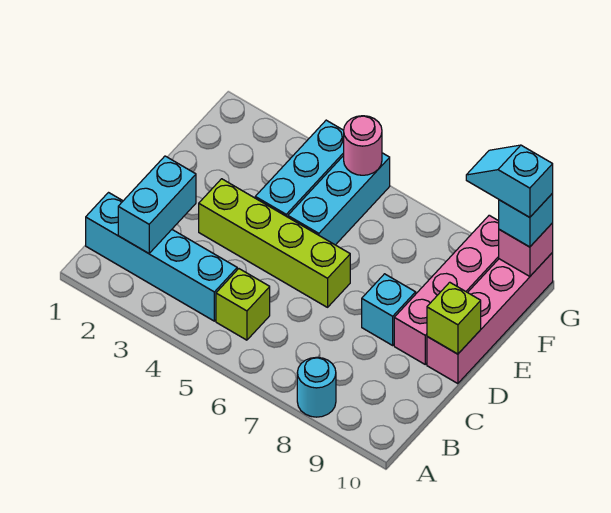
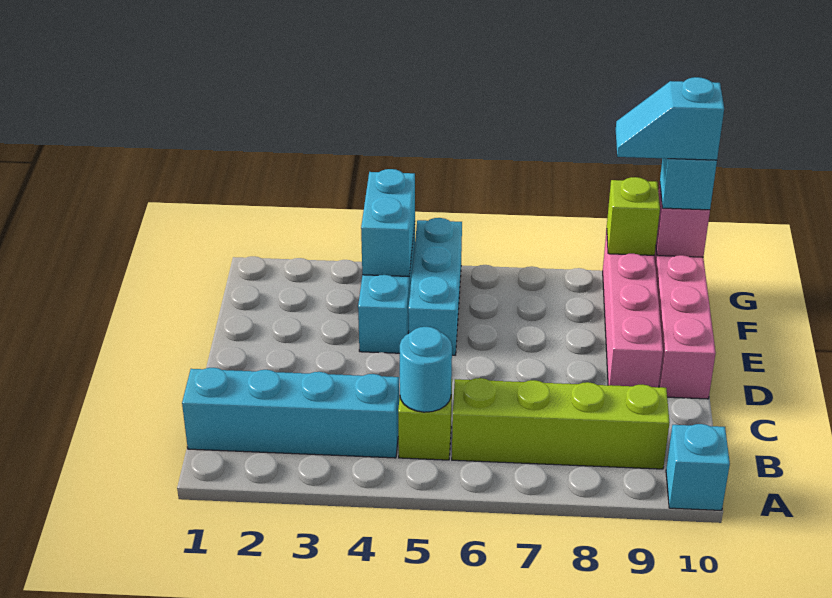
cyan round brick A8 level 1 -> cyan round brick B5 level 2
cyan brick B2:C2 level 2 -> cyan brick F4:G4 level 2
lime brick D3:D6 level 1 -> lime brick B6:B9 level 1
cyan brick D8 level 1 -> cyan brick A10 level 1
lime brick D10 level 2 -> lime brick G9 level 2
pink round brick G5 level 2 -> none

